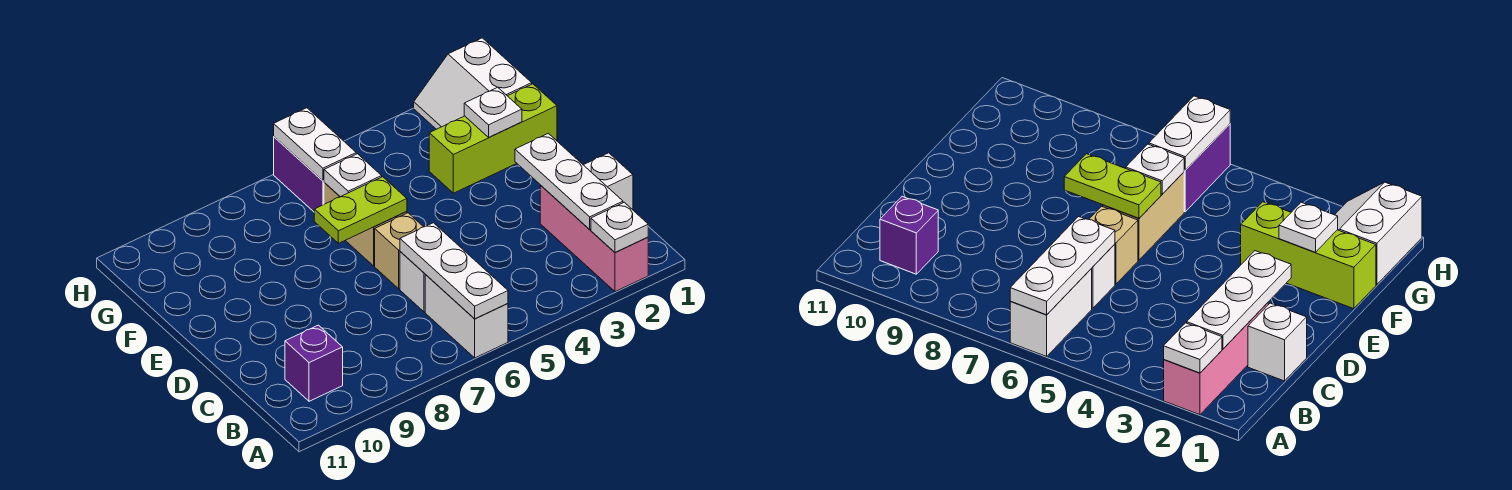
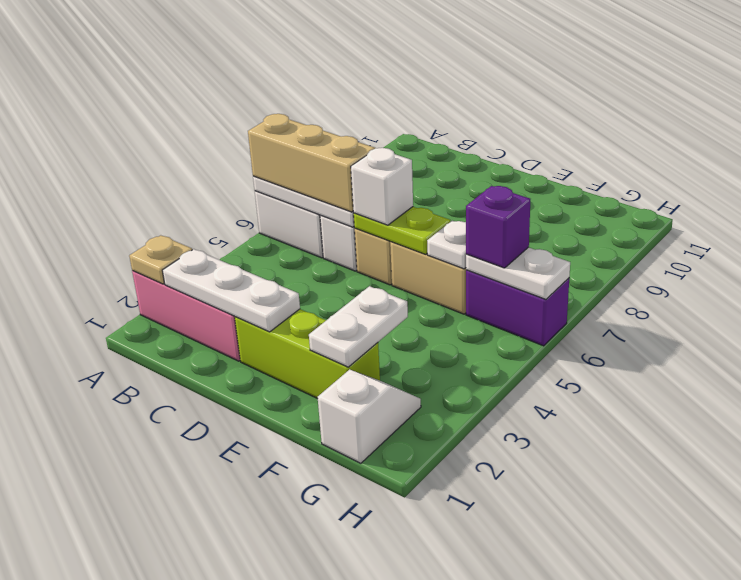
white plate A2 level 2 -> tan plate A2 level 2
none -> tan brick A6:C6 level 3
purple brick B10 level 1 -> purple brick G6 level 3
white brick C1 level 1 -> white brick D6 level 3
lime plate E6:E7 level 2 -> lime plate D6:E6 level 2
lime brick F1:F3 level 1 -> lime brick D2:F2 level 1
white plate F2 level 2 -> white plate F2:F3 level 2
white slope G1:H2 level 1 top 1 -> white slope G1:G2 level 1 top 1

